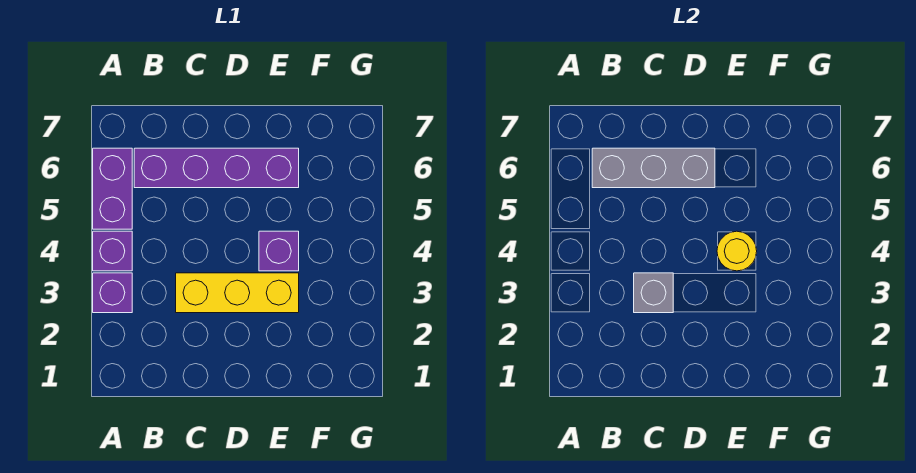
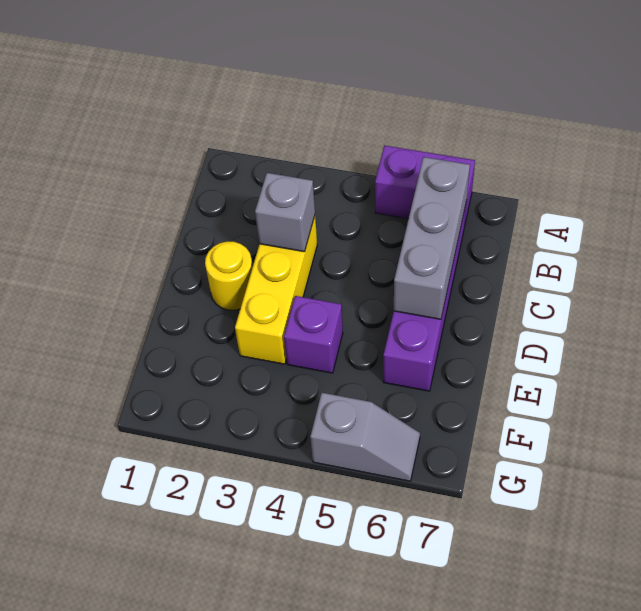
purple brick A3 level 1 -> none
purple brick A4 level 1 -> none
yellow round brick E4 level 2 -> yellow round brick D2 level 1
none -> grey slope G5:G6 level 1 top 5

